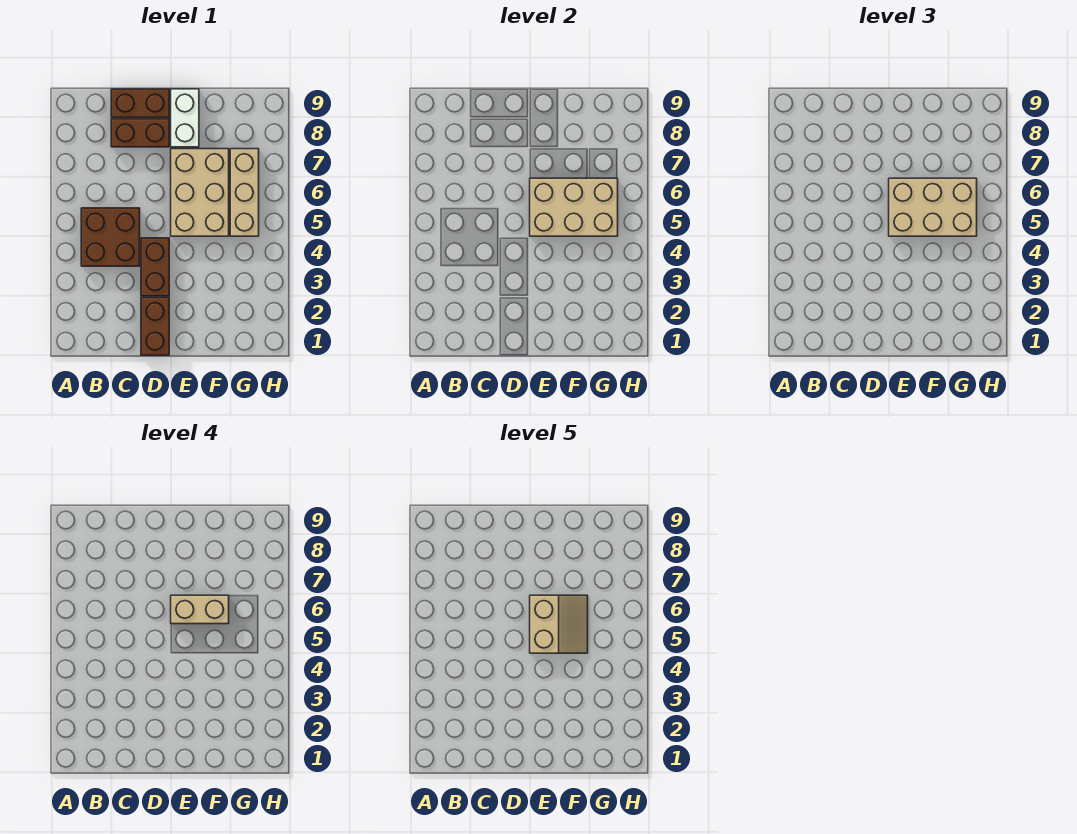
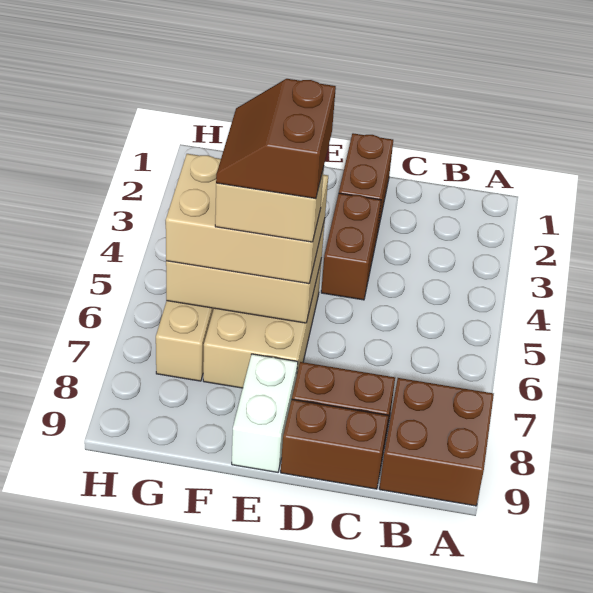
brown brick B4:C5 level 1 -> brown brick A8:B9 level 1
tan slope E5:F6 level 5 top E -> brown slope E5:F6 level 5 top E

